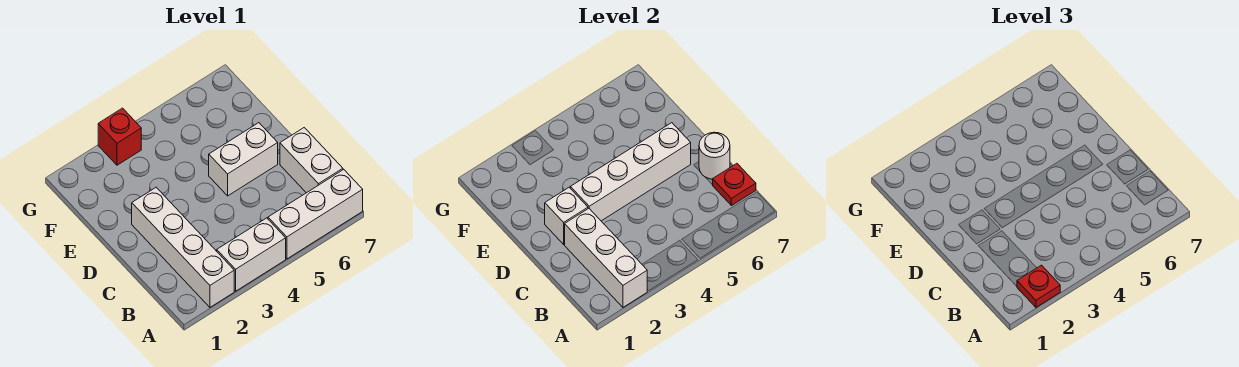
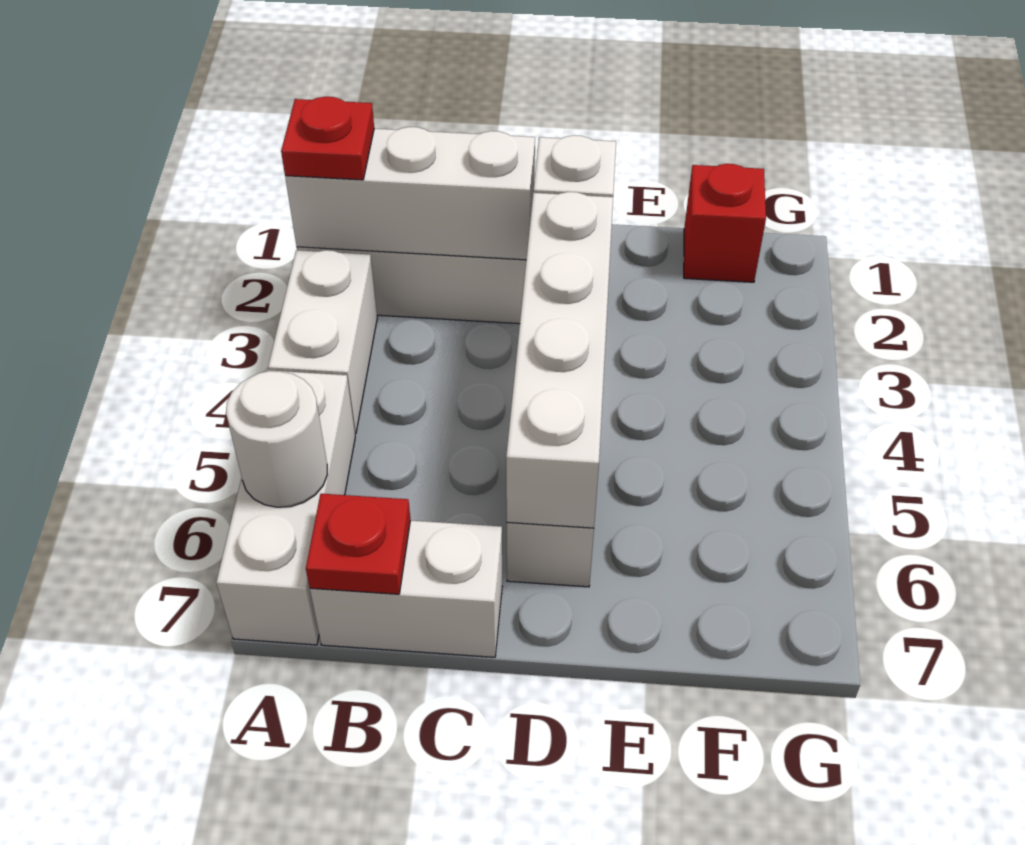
white round brick C7 level 2 -> white round brick A6 level 2
red brick G3 level 1 -> red brick F1 level 1

